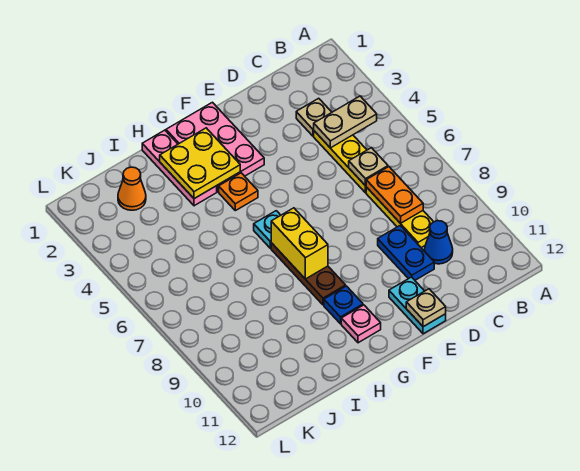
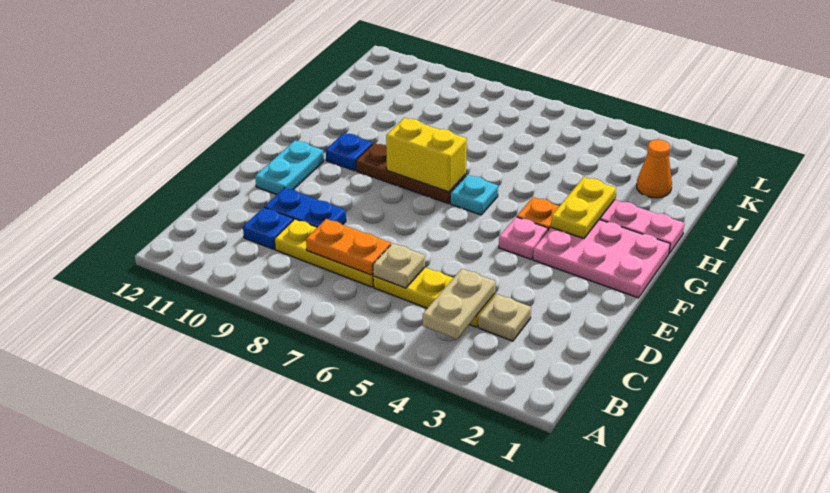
blue cone C10 level 1 -> blue plate C10 level 1
cyan plate E11:E12 level 1 -> cyan plate E11:F11 level 1
tan plate E12 level 2 -> none
yellow plate G2:H3 level 2 -> yellow plate G3:H3 level 2
pink plate G11 level 1 -> pink plate F4 level 1

